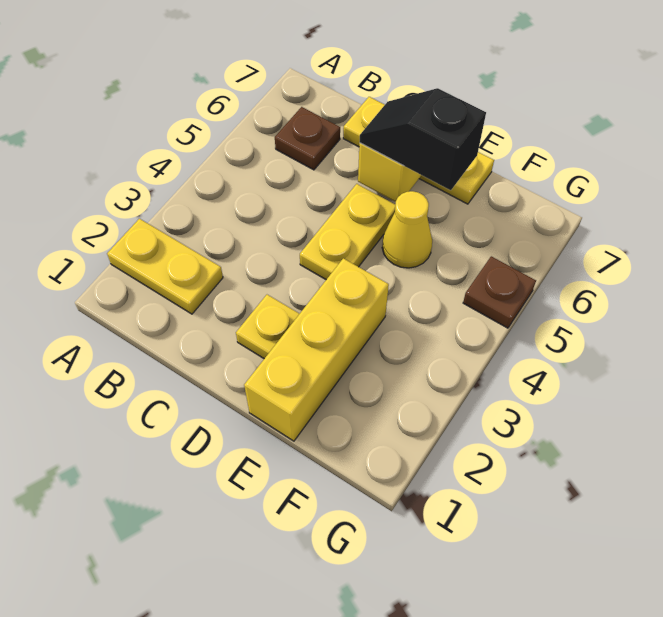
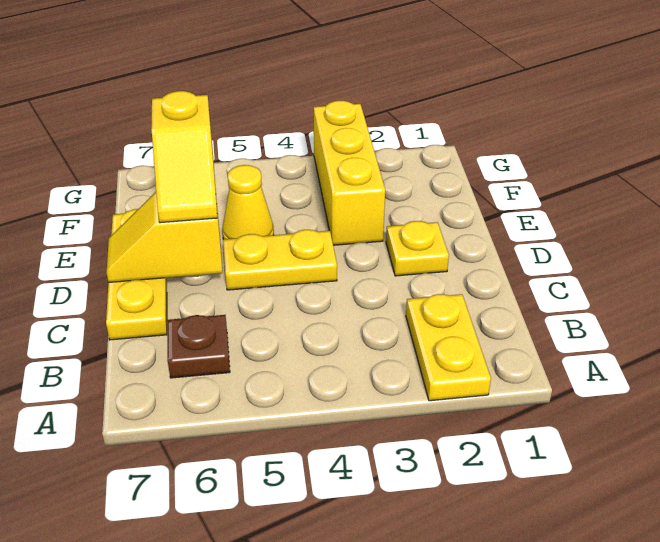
black slope D6:E6 level 3 top E -> yellow slope D6:E6 level 3 top E
yellow brick E1:E3 level 1 -> yellow brick E3:G3 level 1
brown plate G5 level 1 -> none

